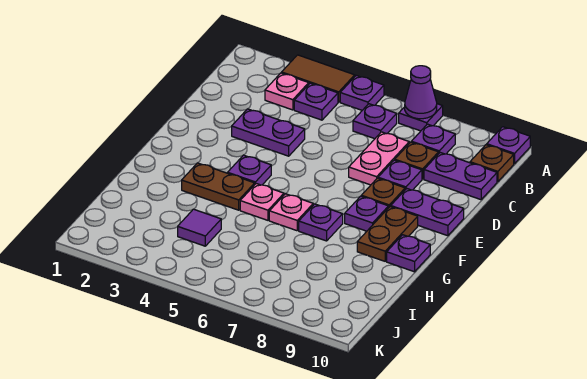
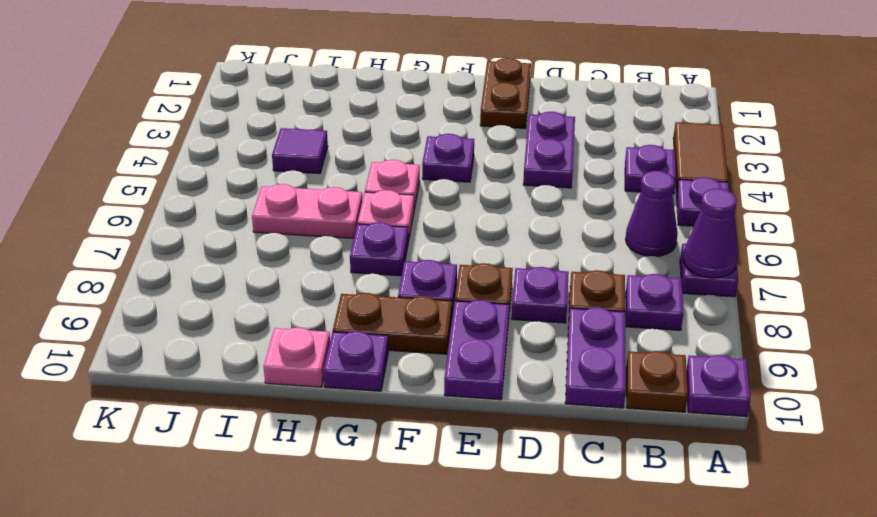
pink plate B3 level 1 -> pink plate H10 level 1
purple plate B6 level 1 -> purple cone B6 level 1
pink plate C7:D7 level 1 -> pink plate H6:I6 level 1
brown plate G3:G4 level 1 -> brown plate E1:E2 level 1

